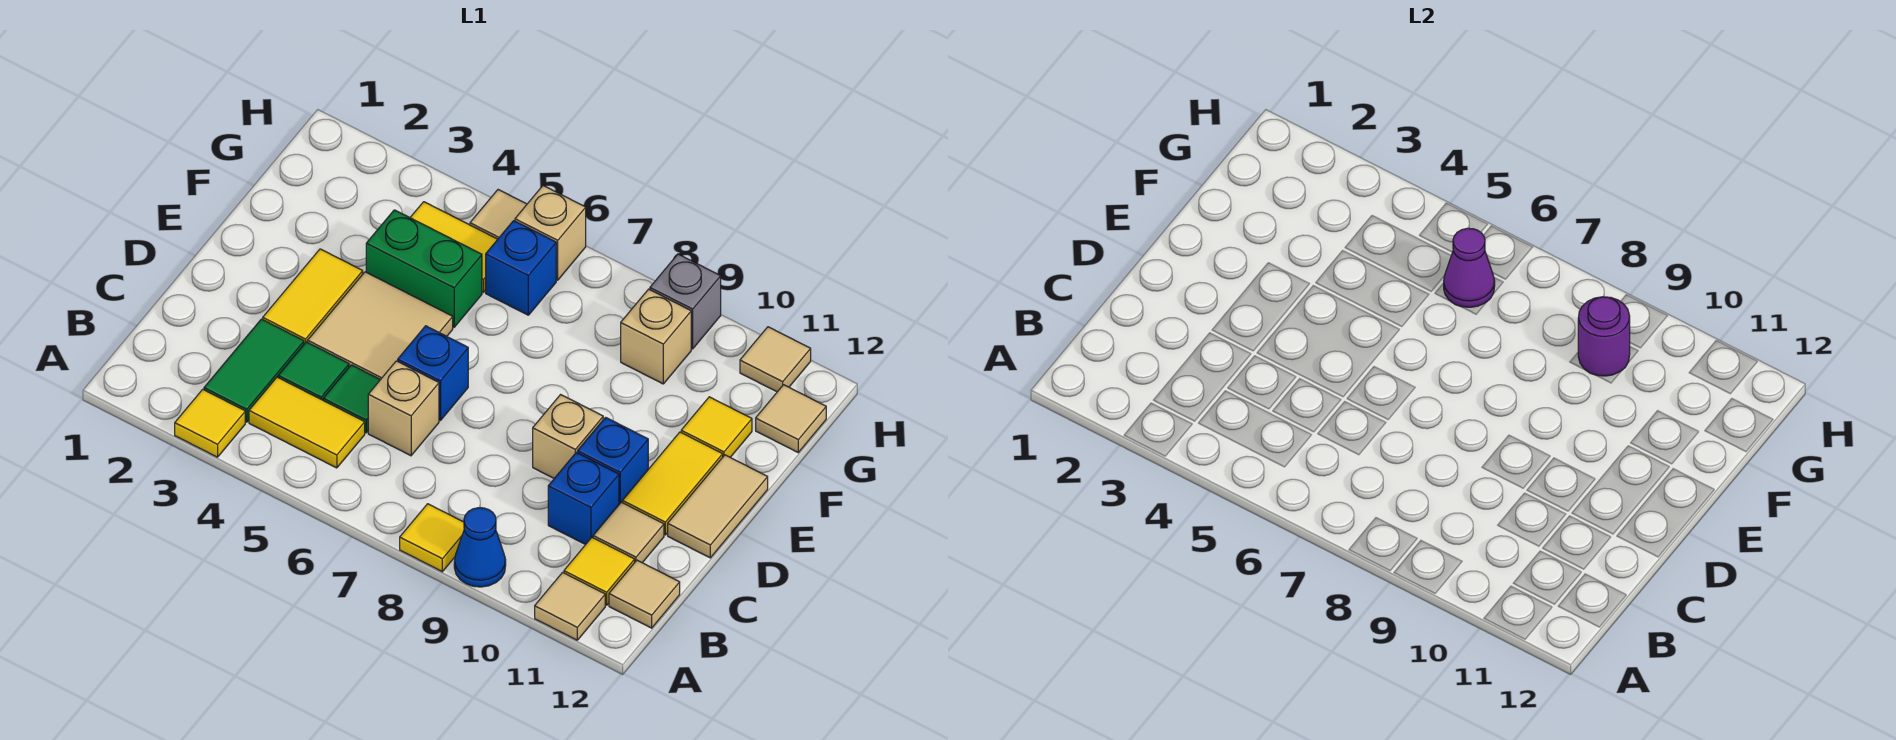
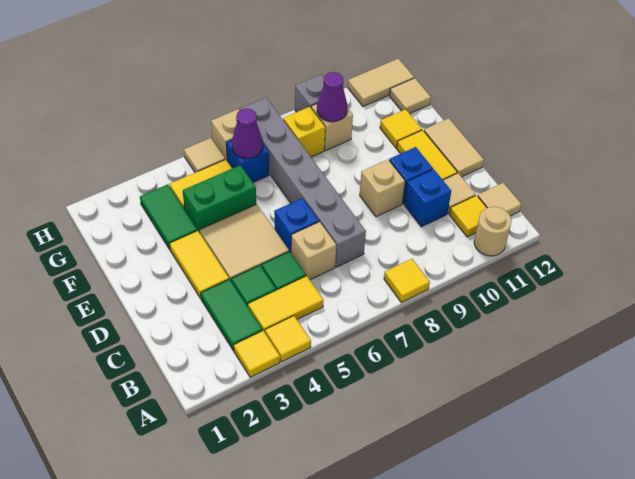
none -> yellow tile A4 level 1
blue cone A9 level 1 -> none
tan tile A11 level 1 -> tan round brick A11 level 1
none -> grey brick C7:H7 level 1
none -> green tile F3:G3 level 1
none -> yellow brick G8 level 1
purple round brick G9 level 2 -> purple cone G9 level 2
tan tile H11 level 1 -> tan tile H11:H12 level 1

